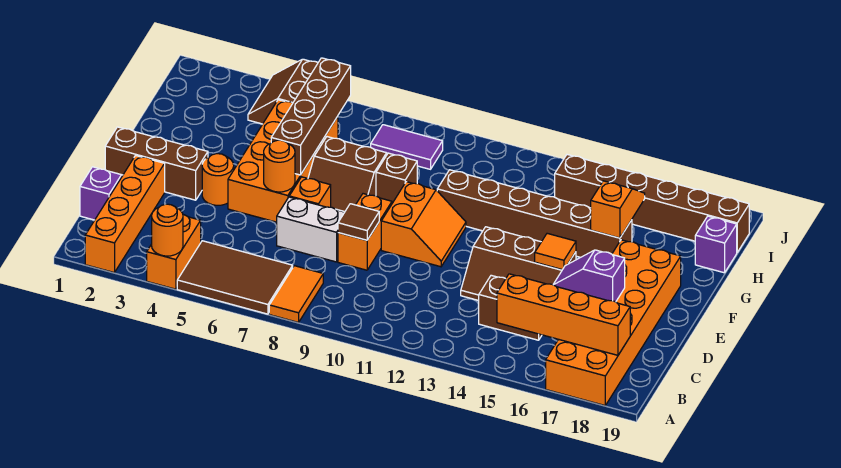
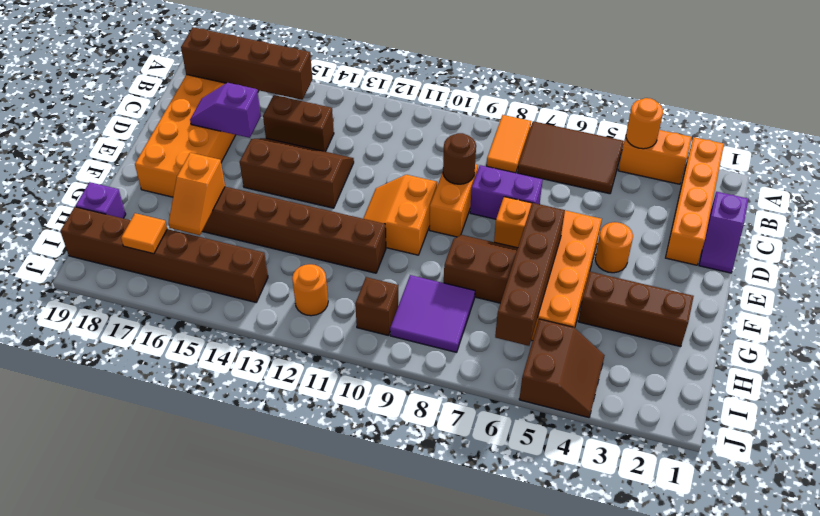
orange brick A4:B4 level 1 -> orange brick A3:A4 level 1
orange brick B15:B18 level 2 -> brown brick B15:B18 level 2
white brick D7:D8 level 1 -> purple brick D7:D8 level 1
brown tile D9 level 2 -> brown round brick D9 level 2
purple slope D16:D17 level 2 top 17 -> purple slope D16:D17 level 2 top 16
brown brick E1:E3 level 1 -> brown brick G2:G4 level 1
orange round brick E6 level 2 -> orange round brick I12 level 1
orange tile E15 level 2 -> orange tile I17 level 2
brown brick G9 level 1 -> brown brick I10 level 1
purple tile I8:I9 level 1 -> purple tile H8:I9 level 1

